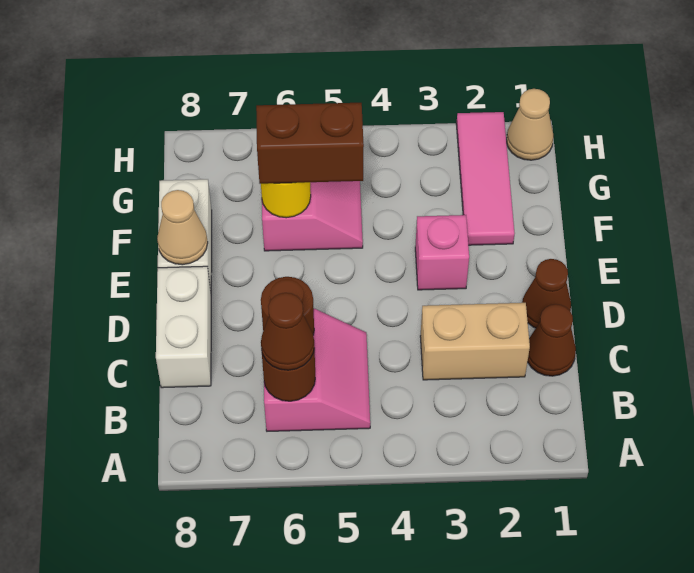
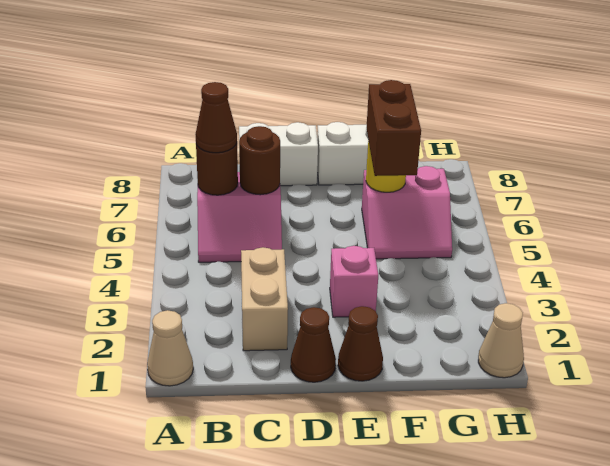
brown cone C1 level 1 -> brown cone E1 level 1
tan cone E8 level 2 -> tan cone A1 level 1
pink tile F2:H2 level 1 -> none

